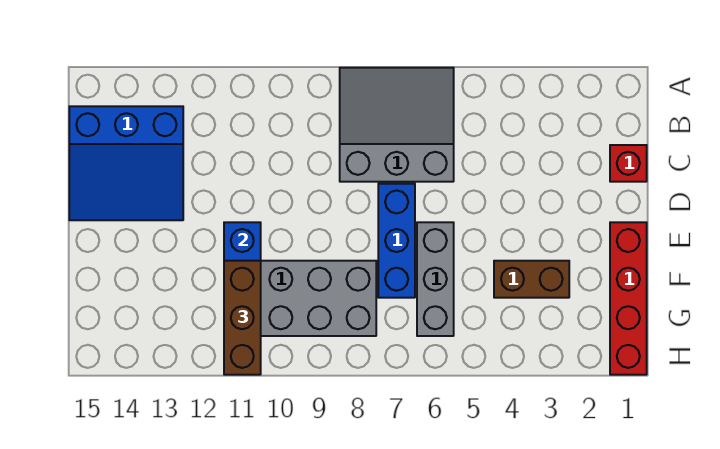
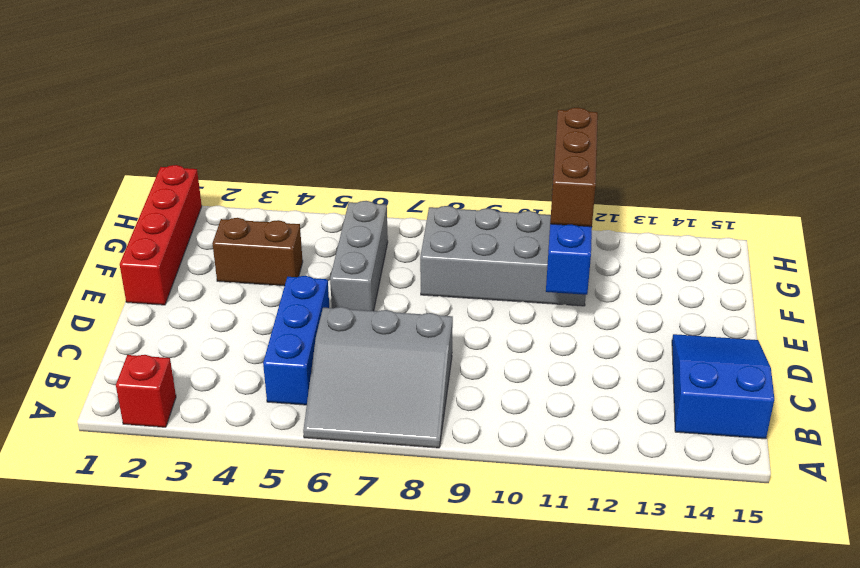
blue slope B13:D15 level 1 top B -> blue slope B14:D15 level 1 top B
red brick C1 level 1 -> red brick A2 level 1
blue brick D7:F7 level 1 -> blue brick B5:D5 level 1

